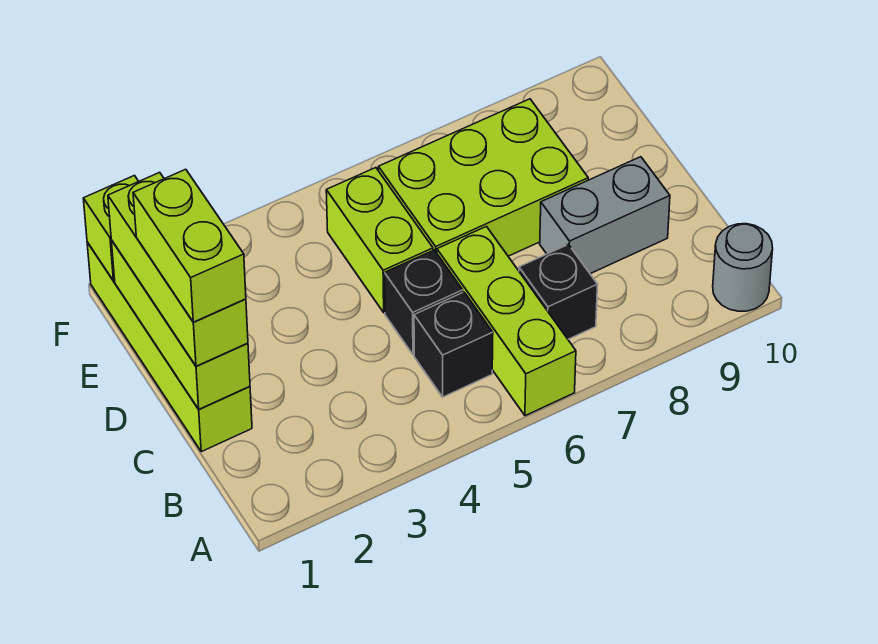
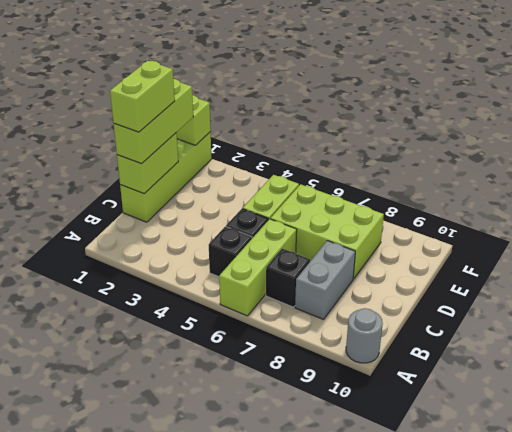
lime brick C1:E1 level 2 -> lime brick C1:D1 level 2
grey brick C8:C9 level 1 -> grey brick B8:C8 level 1

